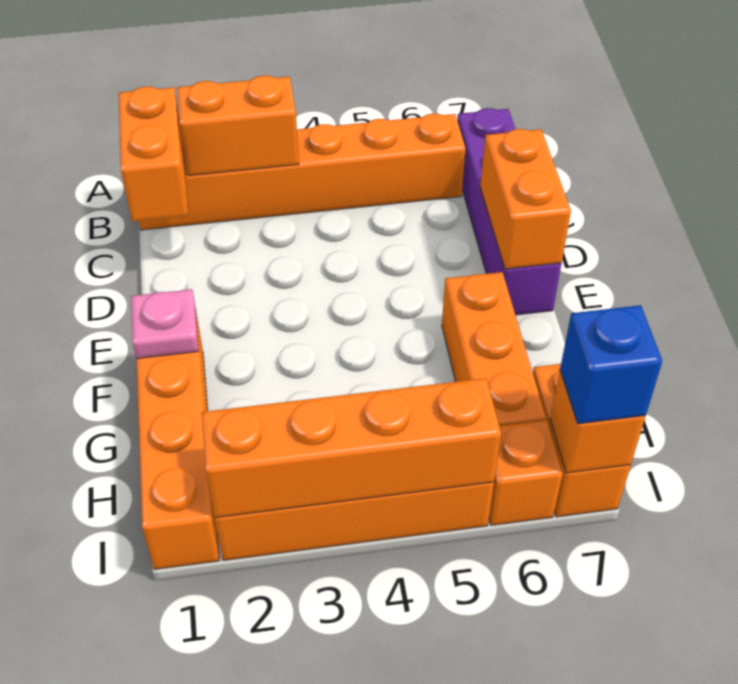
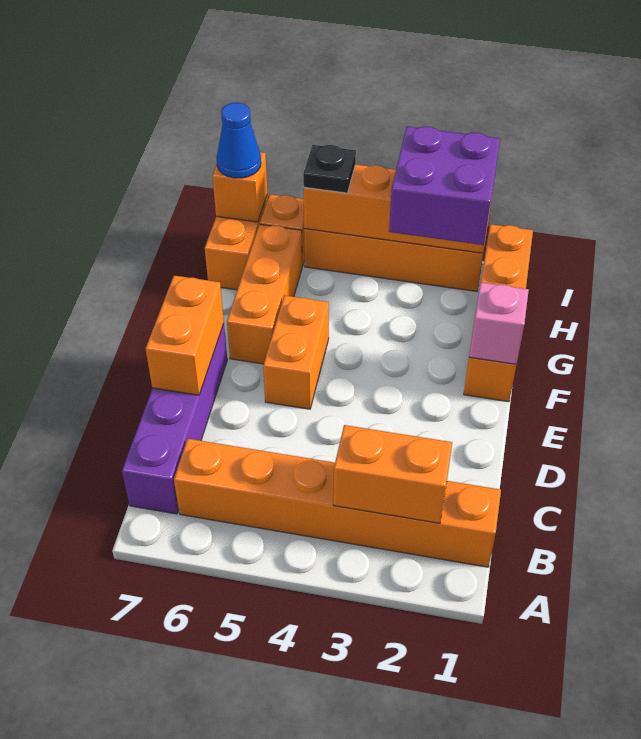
orange brick B1:C1 level 2 -> orange brick E5:F5 level 1
pink plate F1 level 2 -> pink brick F1 level 2
none -> purple brick H2:I3 level 3
none -> black plate I5 level 3
blue brick I7 level 3 -> blue cone I7 level 3

